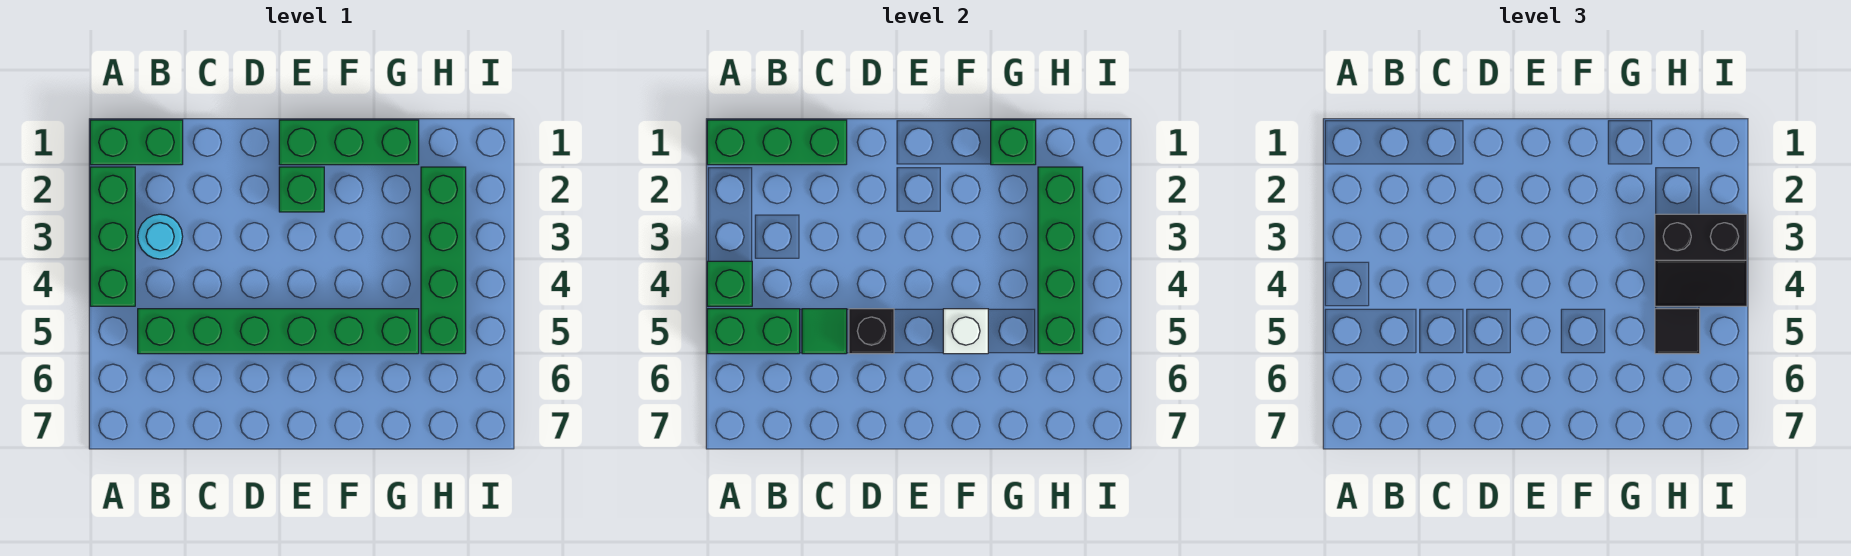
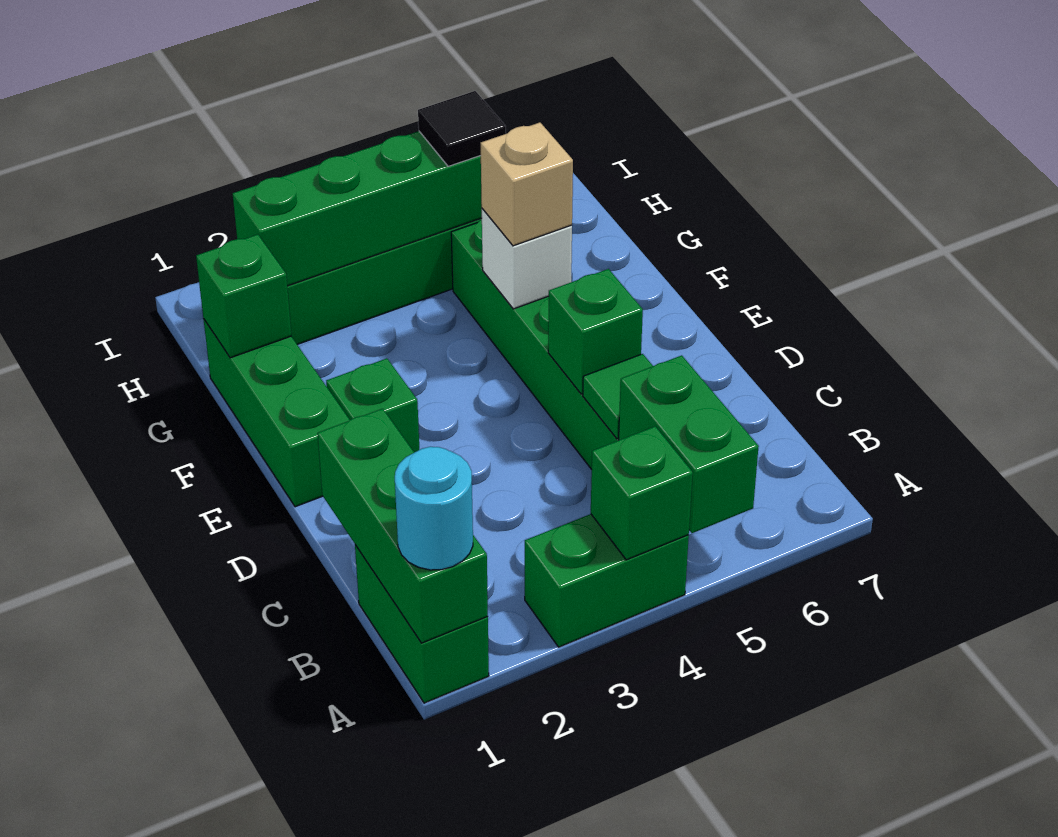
green brick A2:A4 level 1 -> green brick A3:A4 level 1
cyan round brick B3 level 1 -> cyan round brick A1 level 3
black brick D5 level 2 -> green brick D5 level 2
none -> tan brick F5 level 3
black slope H3:I4 level 3 top 3 -> none

